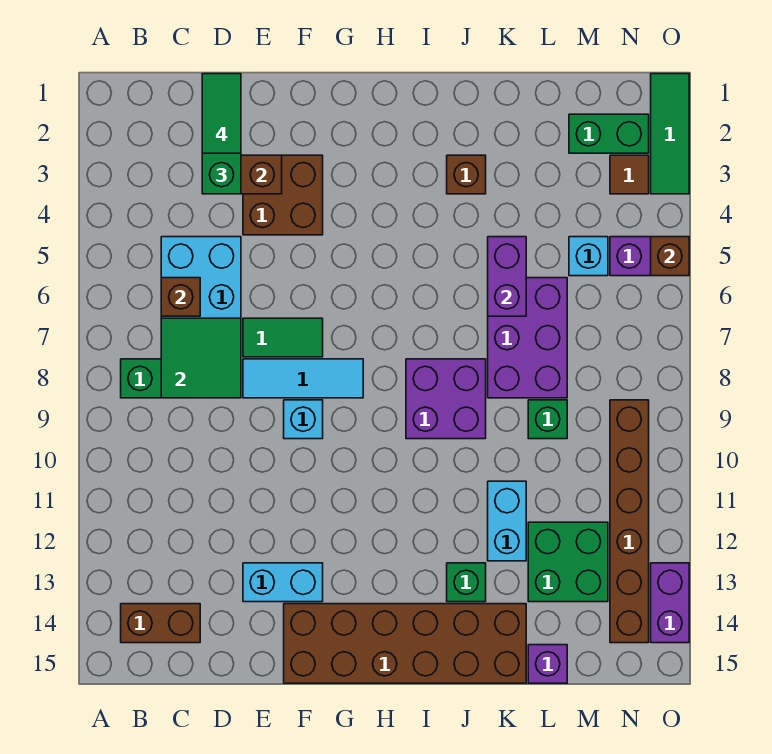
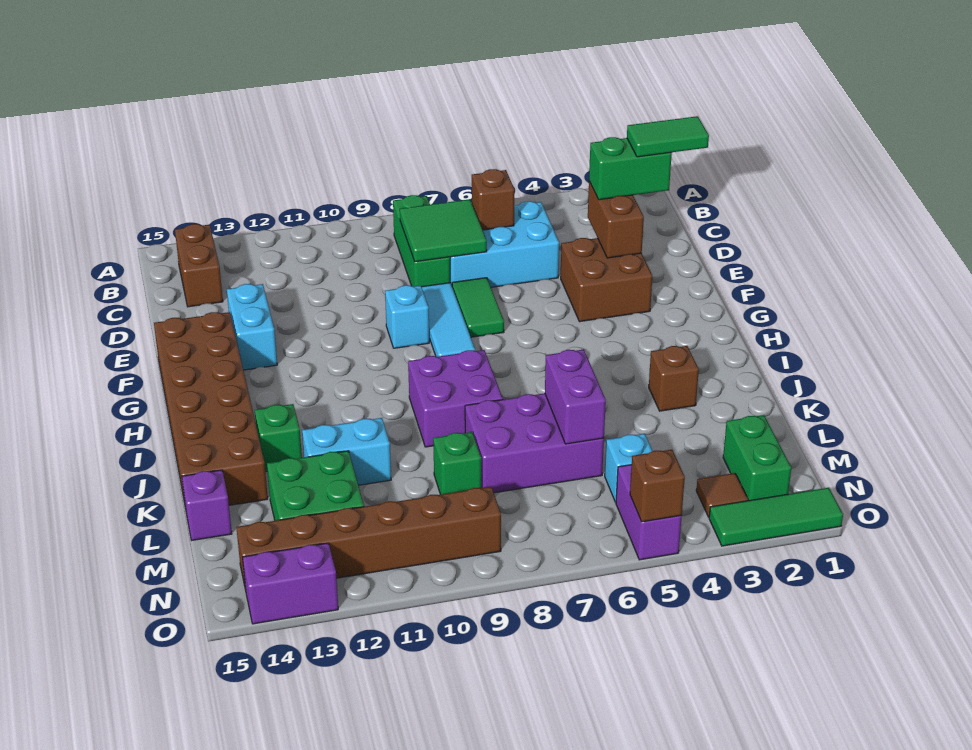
purple brick K5:K6 level 2 -> purple brick K6:L6 level 2

